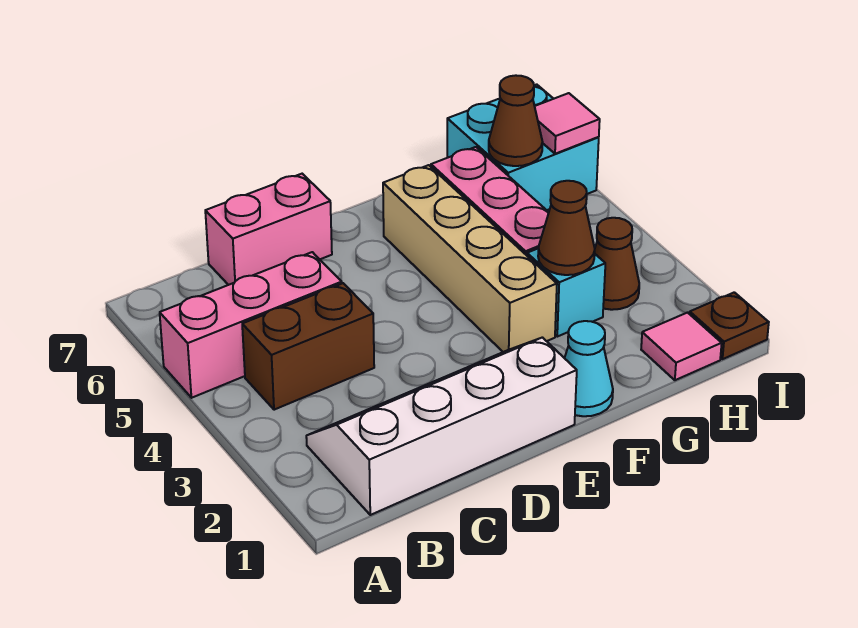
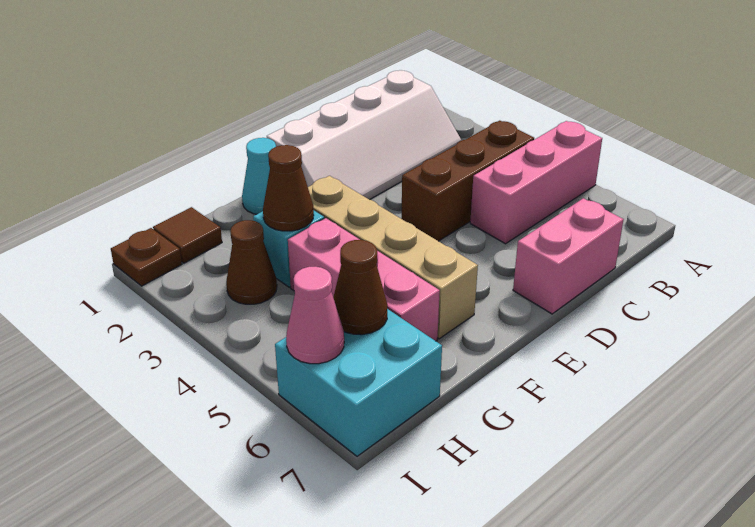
brown brick B4:C4 level 1 -> brown brick B4:D4 level 1
pink tile H1 level 1 -> brown tile H1 level 1
pink tile I6 level 2 -> pink cone I6 level 2

